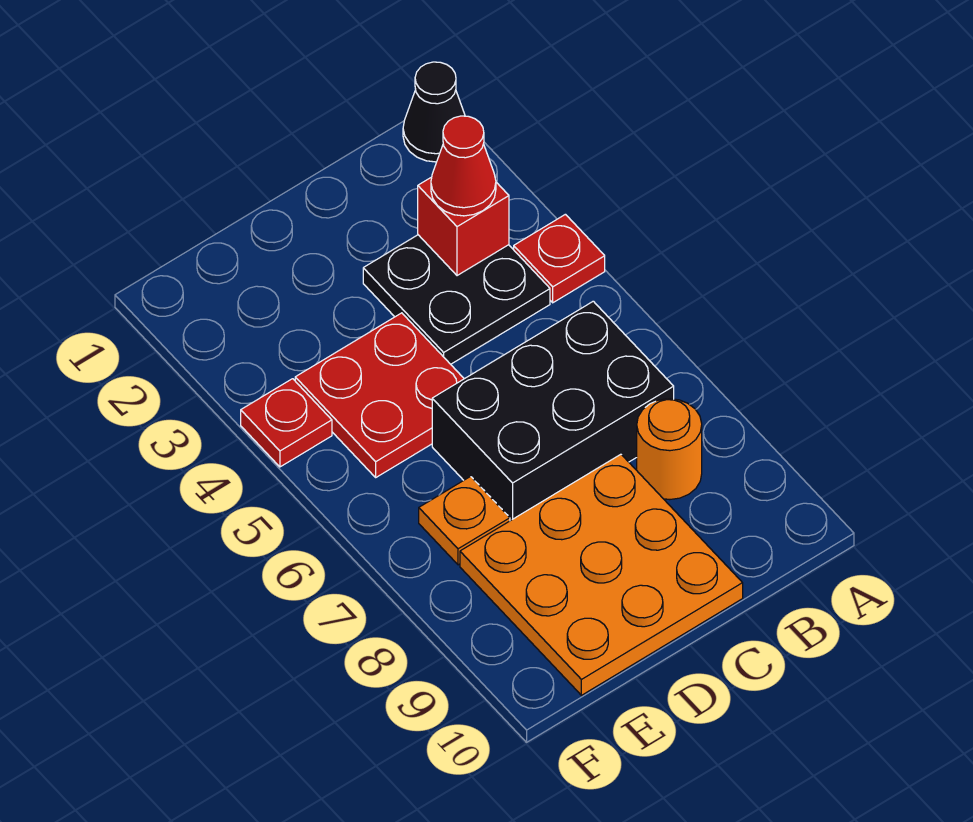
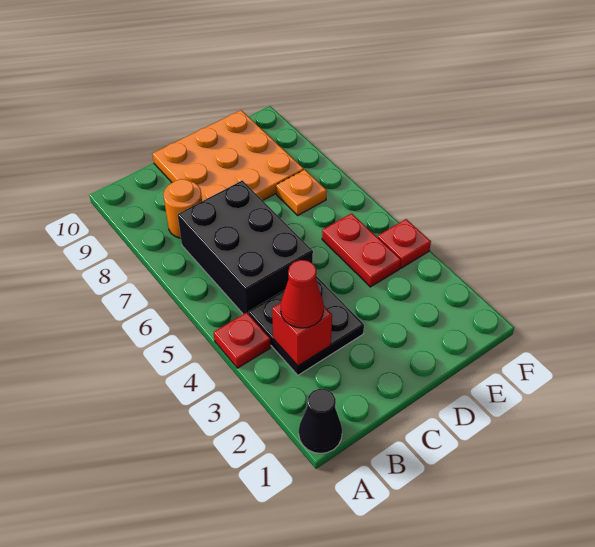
black brick B6:D7 level 1 -> black brick B5:C7 level 1
red plate D4:E5 level 1 -> red plate E4:E5 level 1

